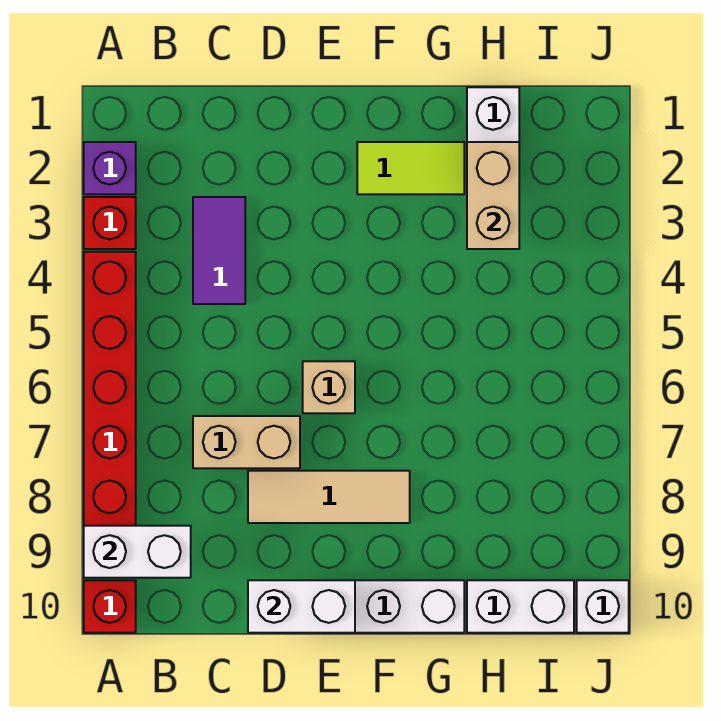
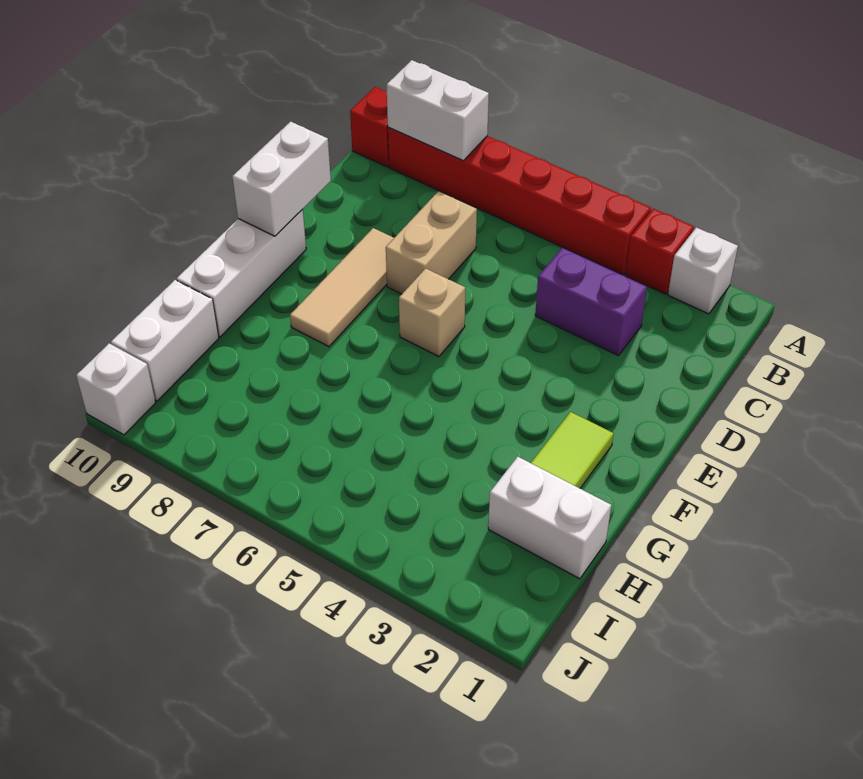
purple brick A2 level 1 -> white brick A2 level 1
white brick A9:B9 level 2 -> white brick A8:A9 level 2
purple tile C3:C4 level 1 -> purple brick C3:C4 level 1
tan brick H2:H3 level 2 -> none

